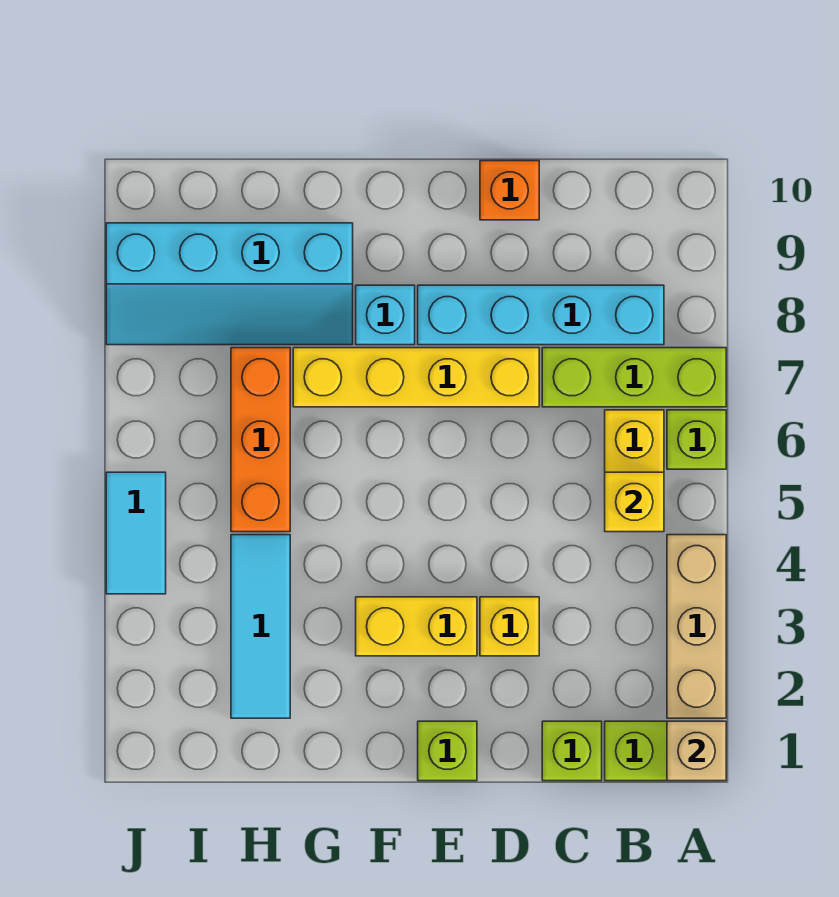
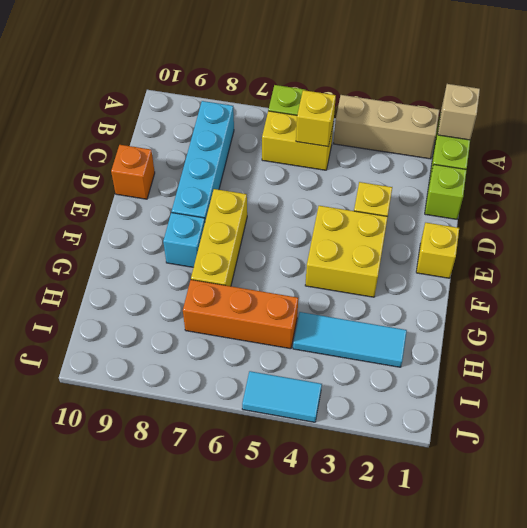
lime brick A7:C7 level 1 -> none
yellow brick D7:G7 level 1 -> yellow brick E7:G7 level 1
lime brick E1 level 1 -> yellow brick E1 level 1
yellow brick E3:F3 level 1 -> yellow brick E3:F4 level 1
cyan slope G8:J9 level 1 top 9 -> none

